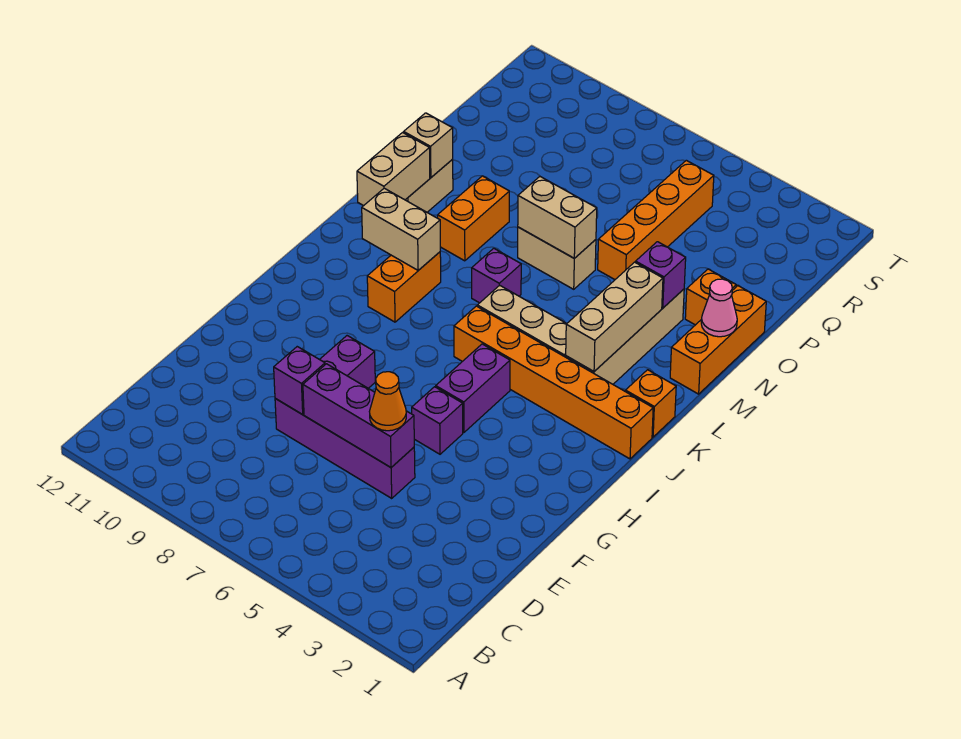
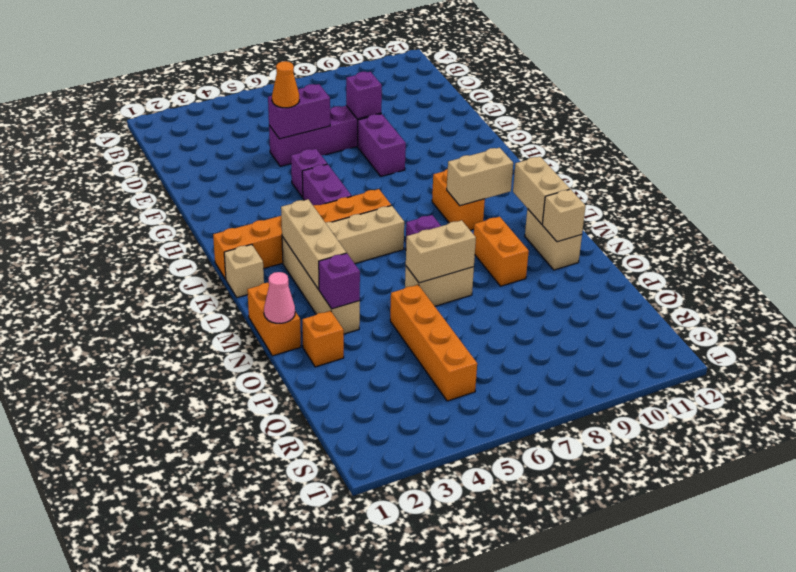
purple brick E5:E7 level 2 -> purple brick E5:E6 level 2
orange brick K1 level 1 -> tan brick K1 level 1
orange brick M1:O1 level 1 -> orange brick M1:N1 level 1

